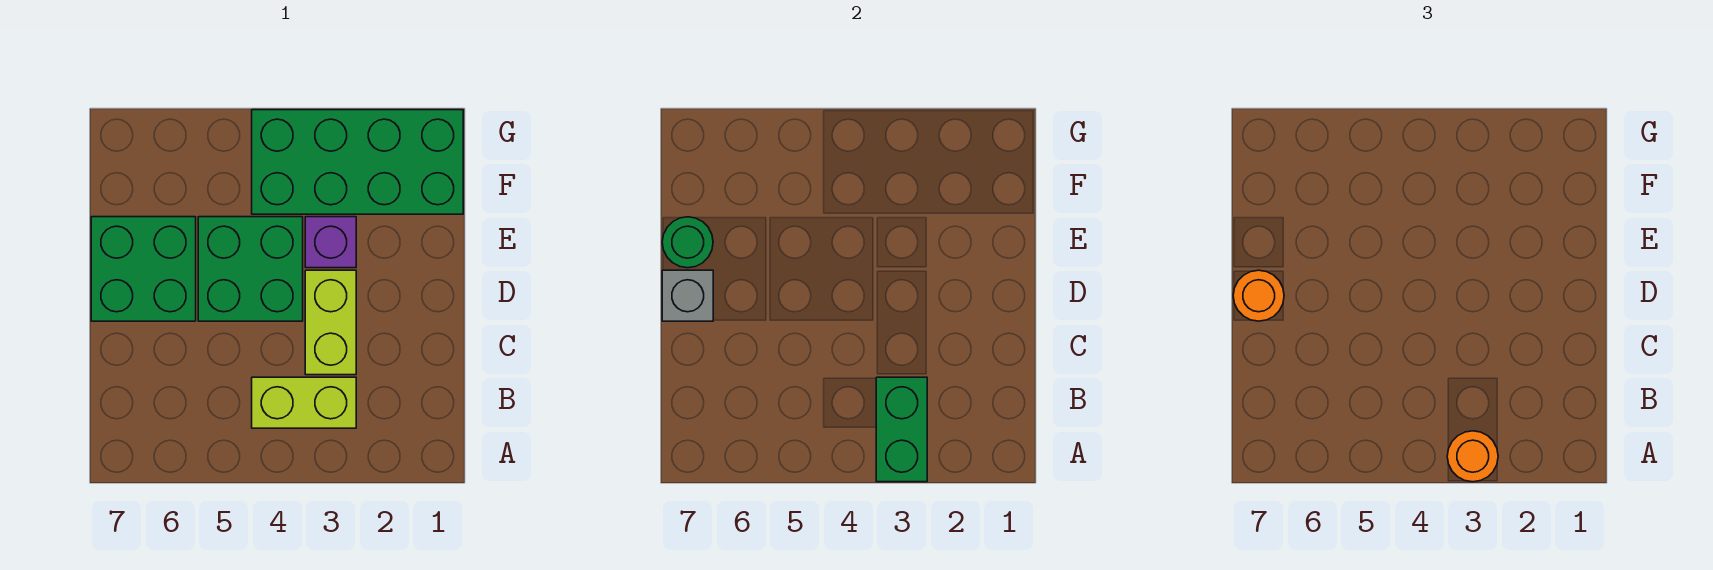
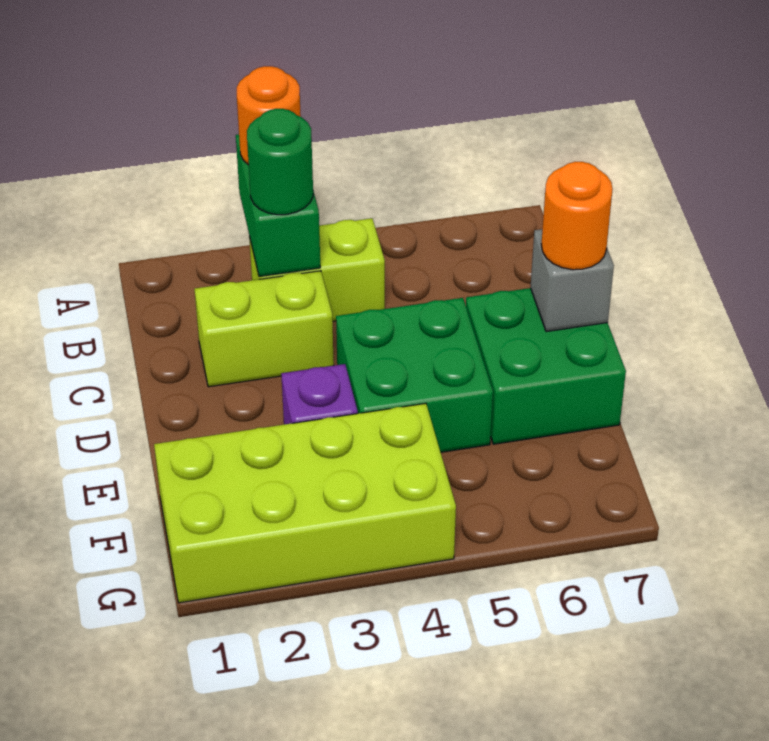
lime brick C3:D3 level 1 -> lime brick C2:C3 level 1
green round brick E7 level 2 -> green round brick B3 level 3
green brick F1:G4 level 1 -> lime brick F1:G4 level 1

